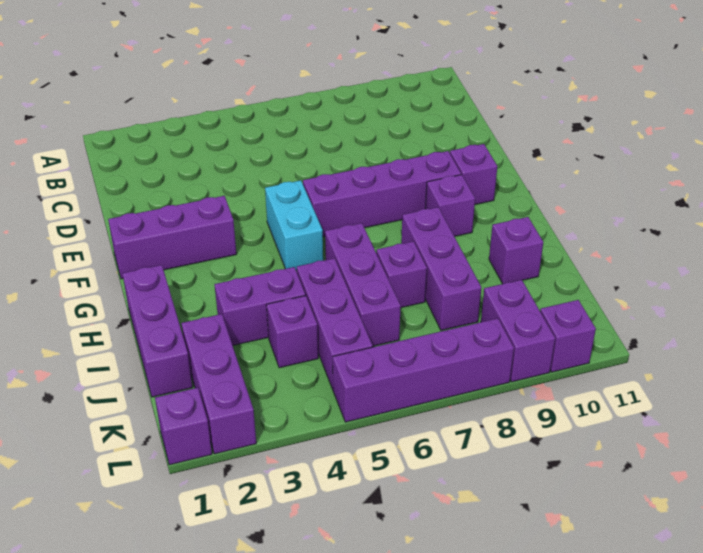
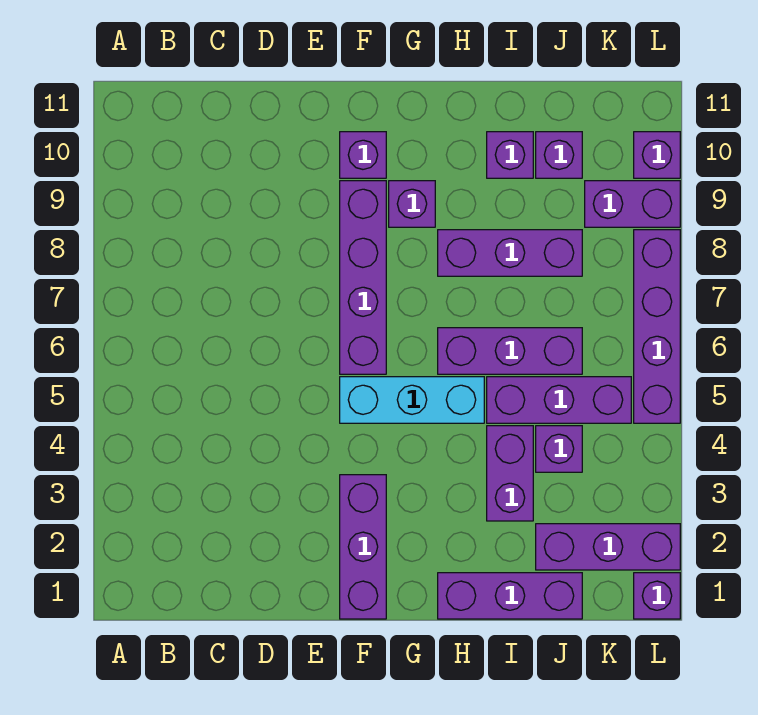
cyan brick F5:G5 level 1 -> cyan brick F5:H5 level 1
purple brick I7 level 1 -> purple brick J10 level 1

